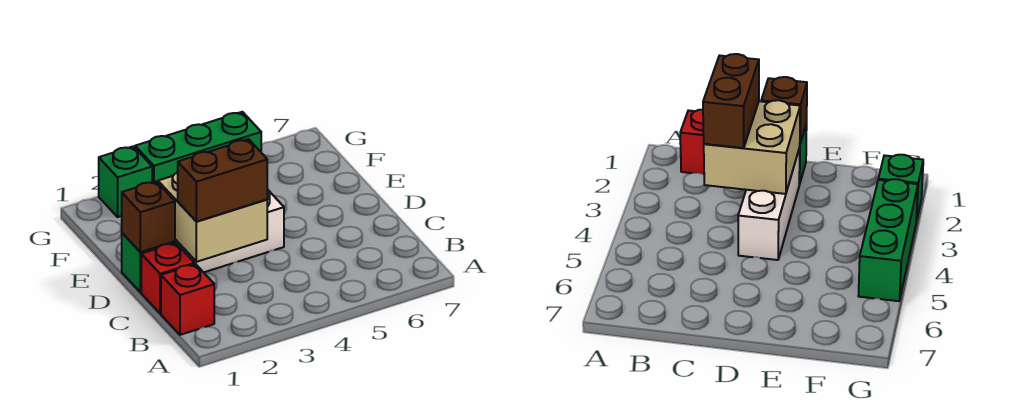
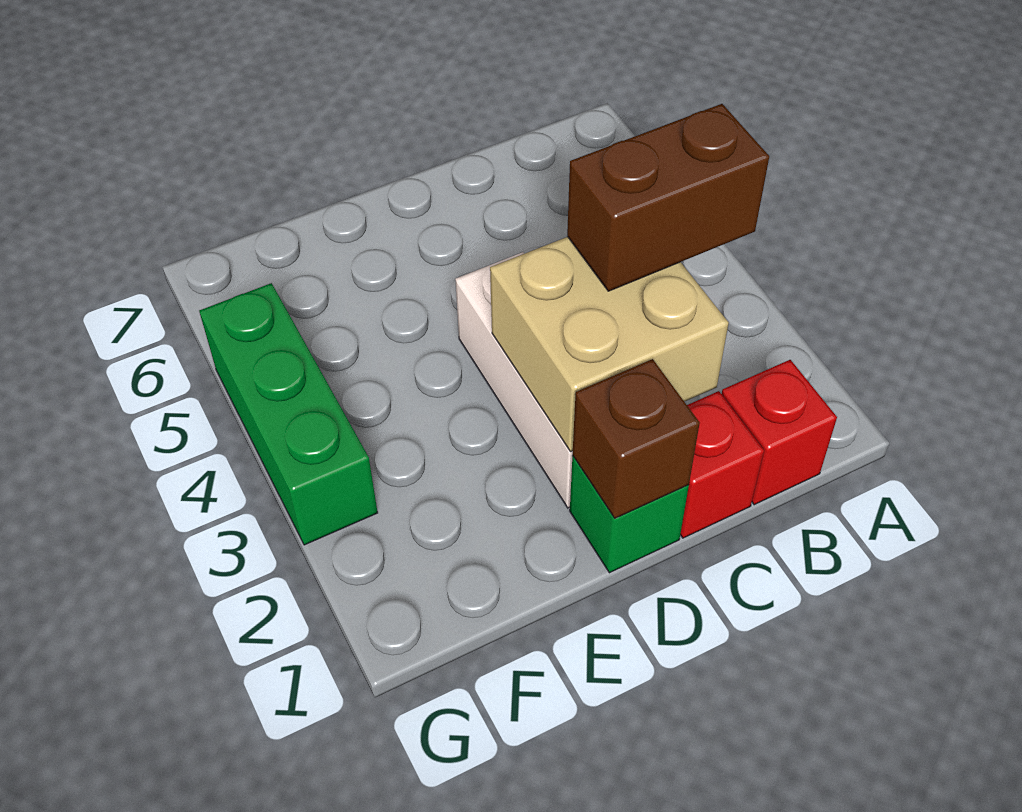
brown brick C2:C3 level 3 -> brown brick B3:C3 level 3
green brick G2 level 1 -> none

